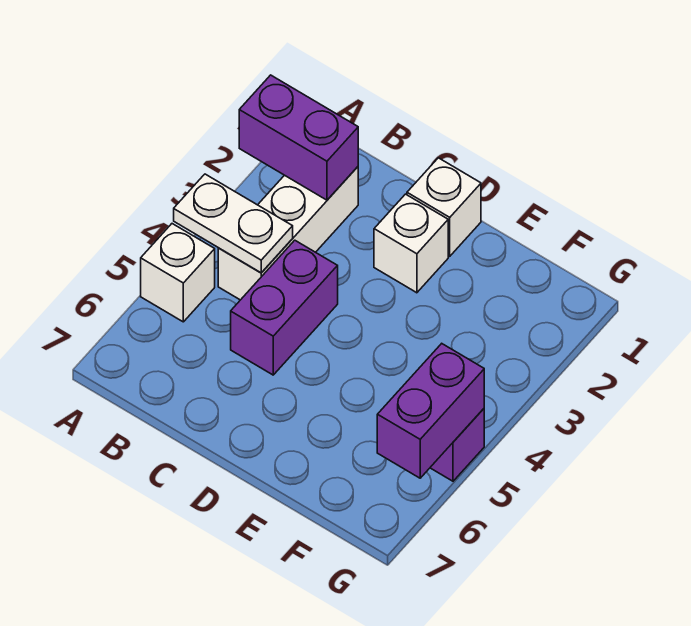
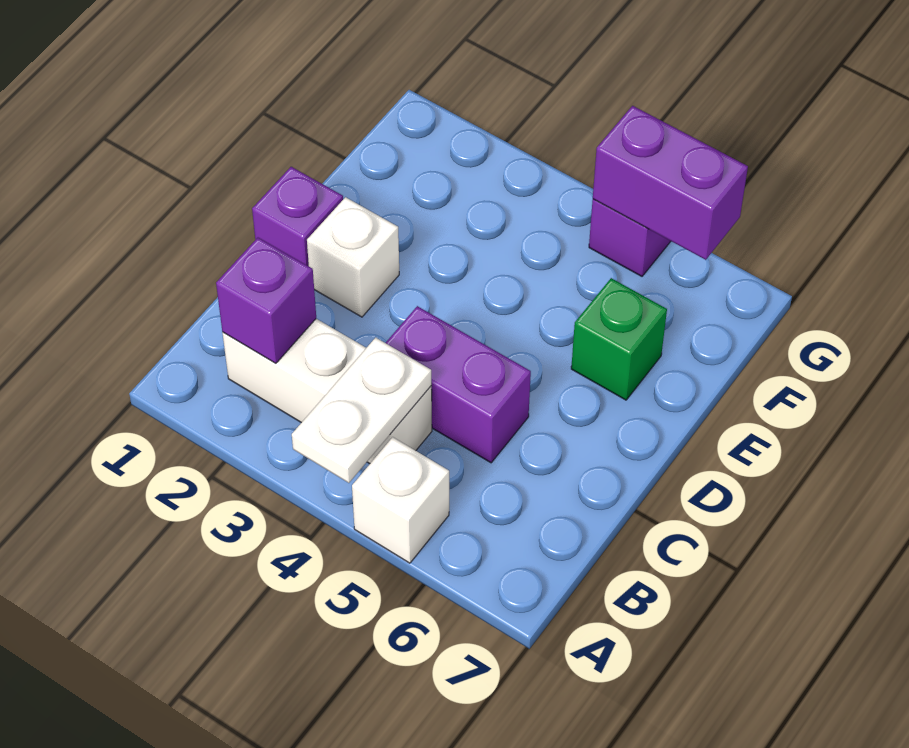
purple brick A2:B2 level 2 -> purple brick B2 level 2
white brick D1 level 1 -> purple brick D1 level 1
none -> green brick E6 level 1

